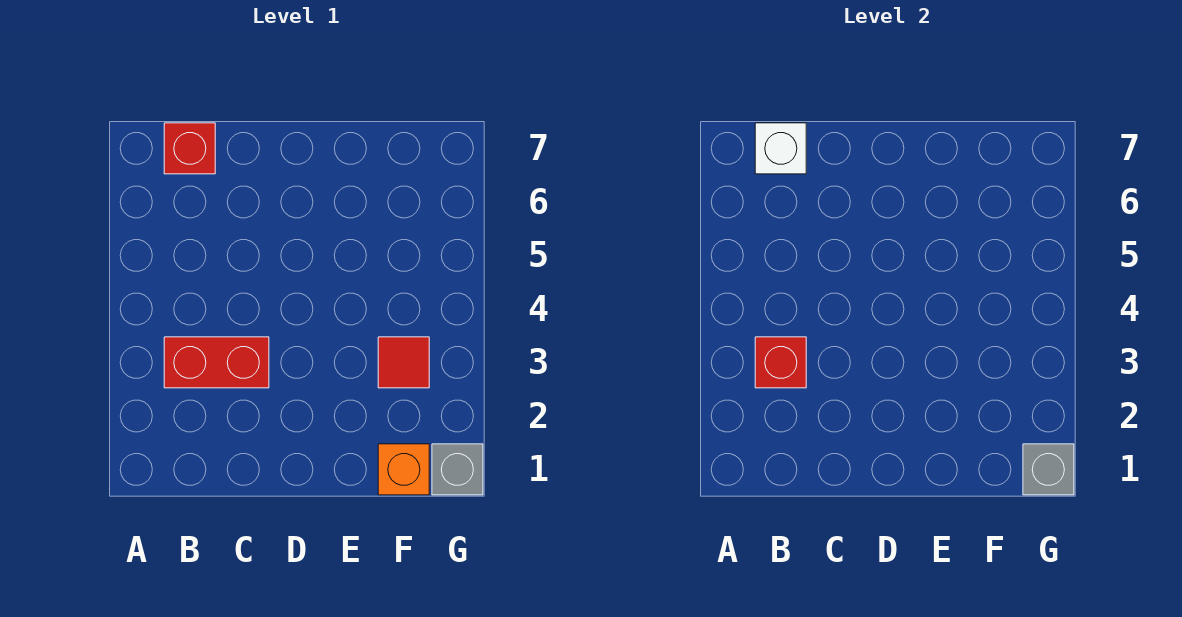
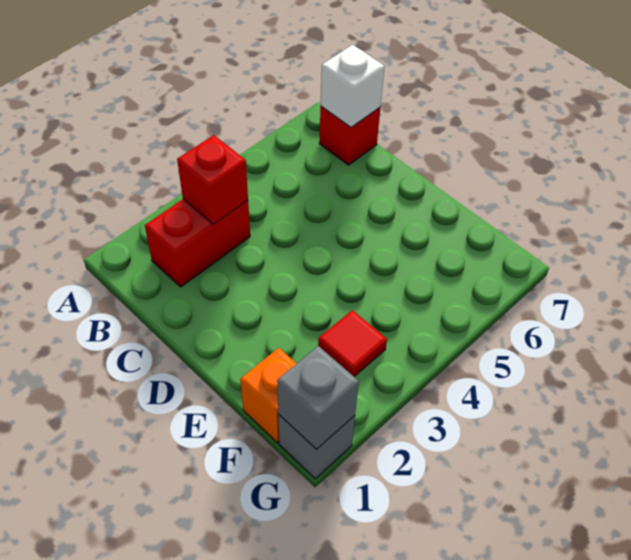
red brick B3:C3 level 1 -> red brick B2:B3 level 1

